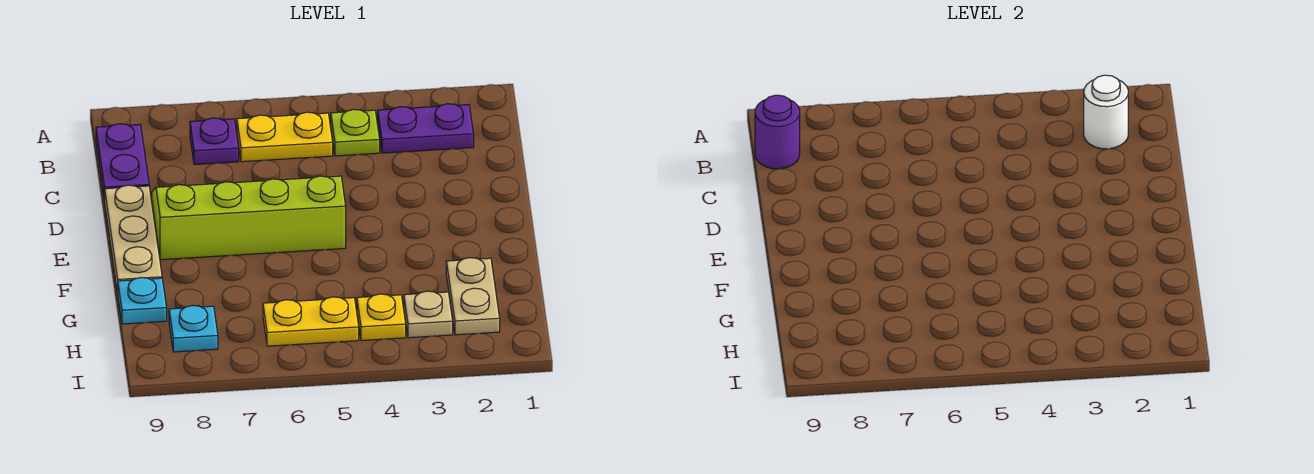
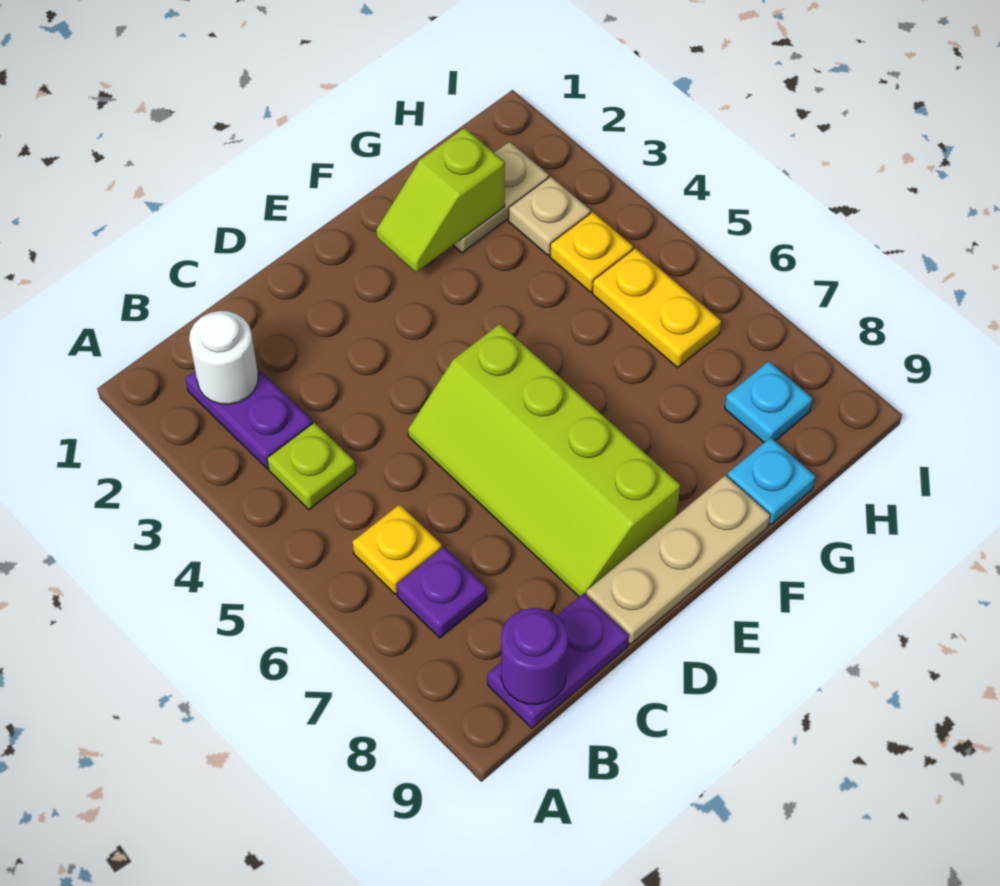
yellow plate B5:B6 level 1 -> yellow plate B6 level 1
none -> lime slope F2:G2 level 2 top G

